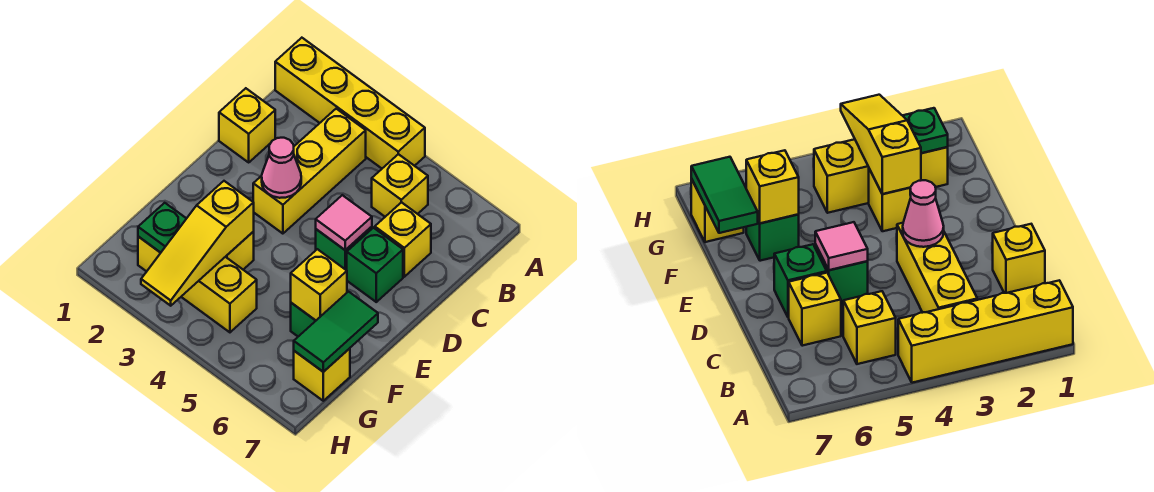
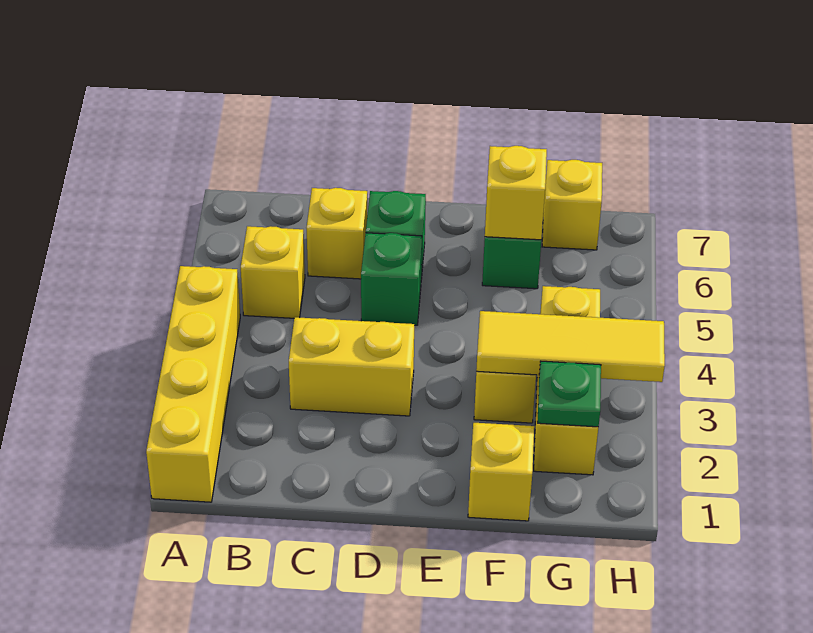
yellow brick B3:D3 level 1 -> yellow brick C3:D3 level 1
yellow brick C1 level 1 -> yellow brick F1 level 1
pink cone D3 level 2 -> none
pink tile D5 level 2 -> none
yellow slope F3:H3 level 2 top F -> yellow tile F3:H3 level 2
green tile F7:G7 level 2 -> none

